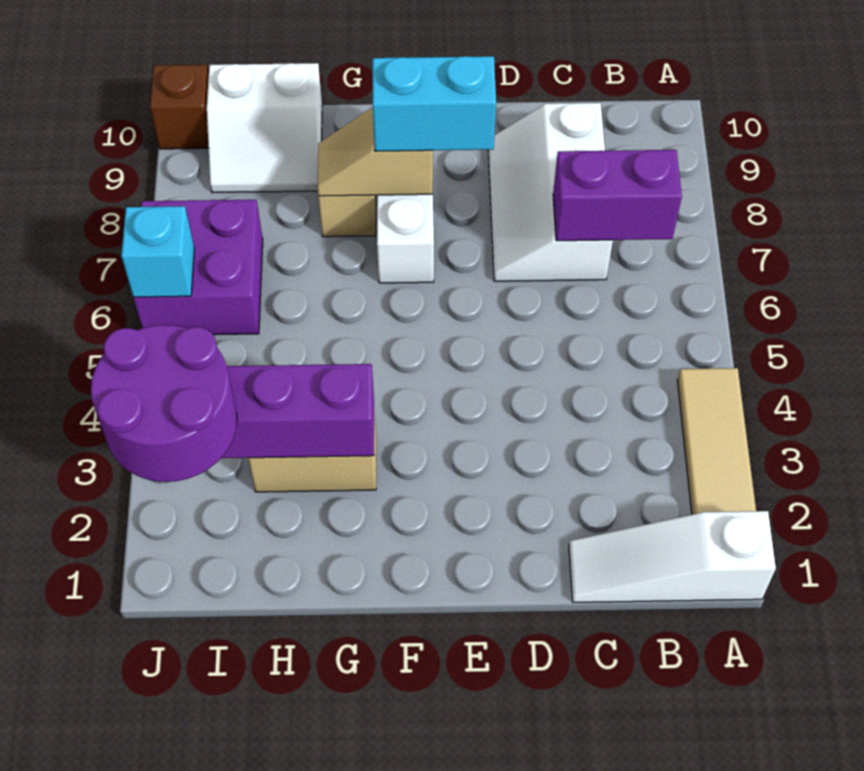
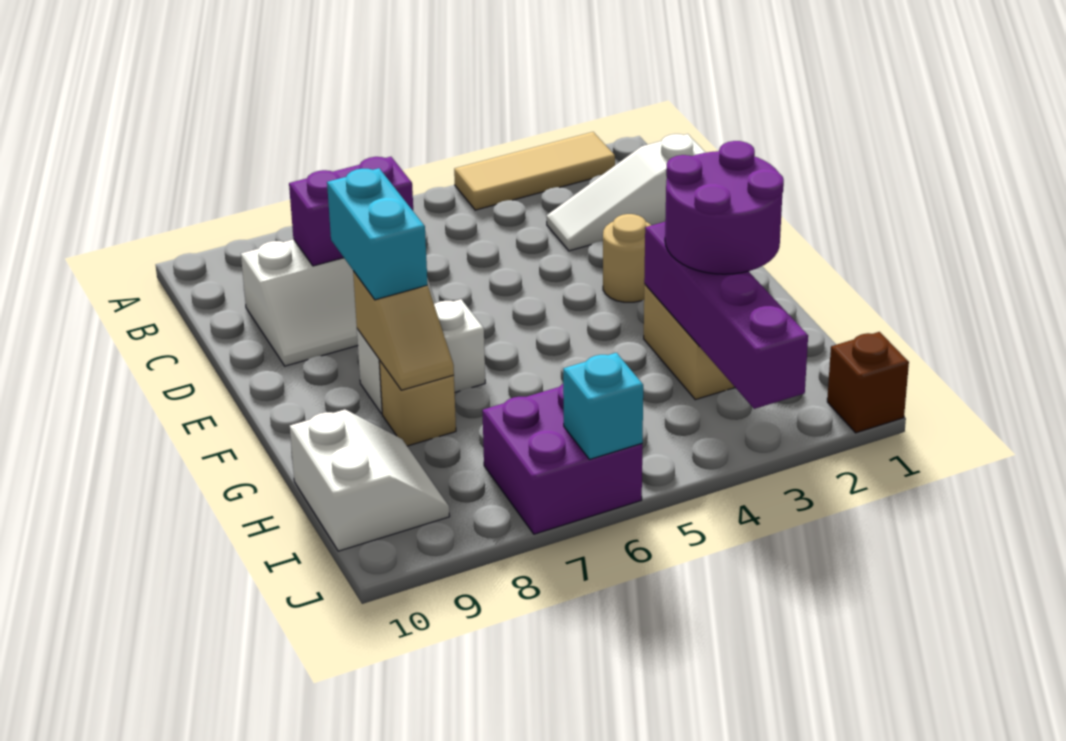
white slope A1:C1 level 1 top A -> white slope C1:C3 level 1 top 1
purple brick B7:C7 level 2 -> purple brick C7:C8 level 2
none -> tan round brick E3 level 1
purple round brick I2:J3 level 3 -> purple round brick G2:H3 level 3
brown brick J10 level 1 -> brown brick J1 level 1

